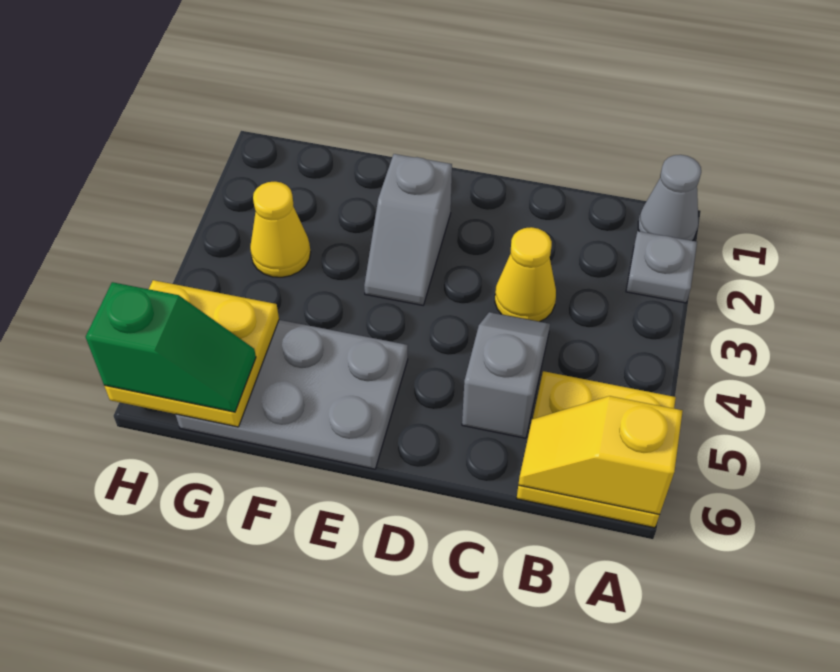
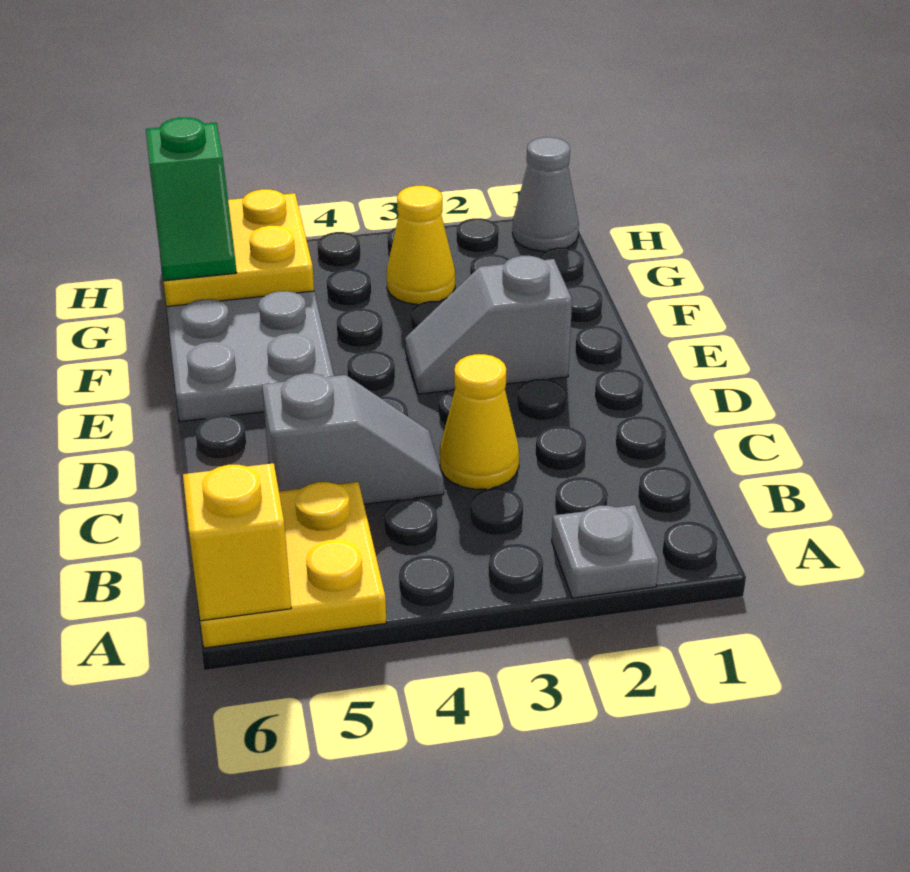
grey cone A1 level 1 -> grey cone H1 level 1

